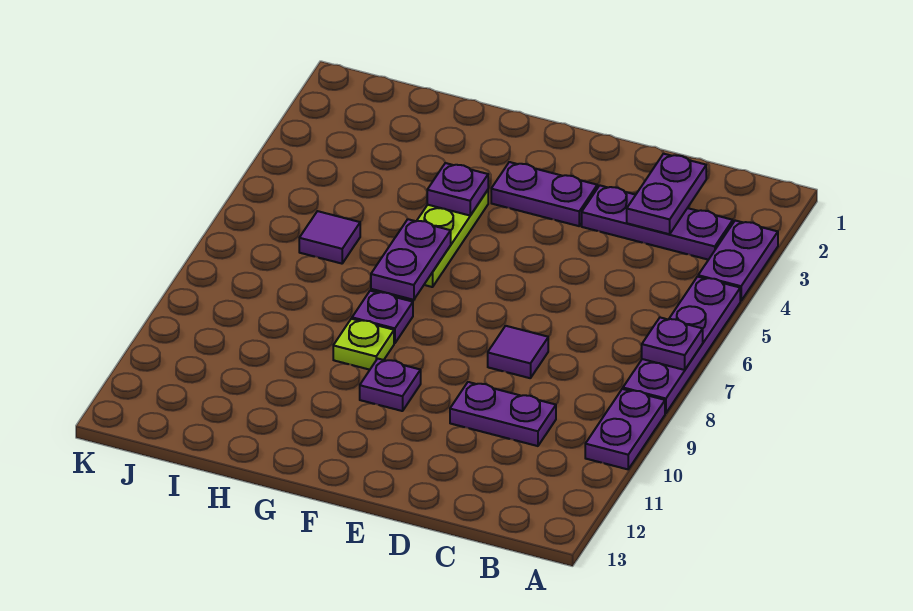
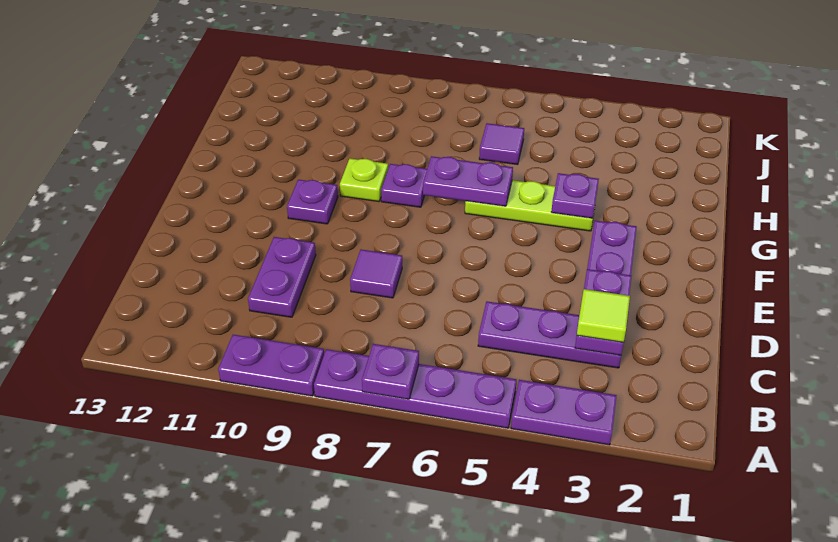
purple plate B3:D3 level 1 -> purple plate C3:C5 level 1
purple plate C2:C3 level 2 -> purple plate C3:D3 level 2
none -> lime tile C3 level 3

